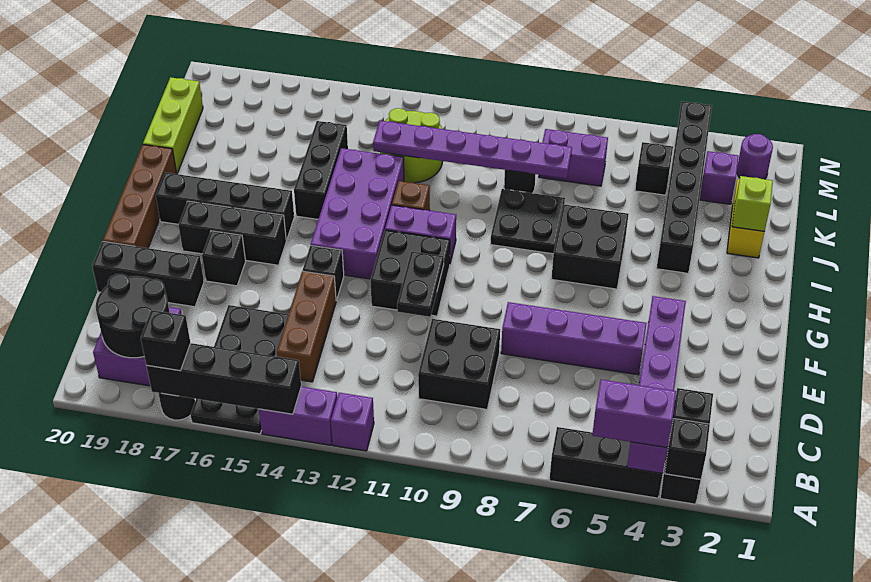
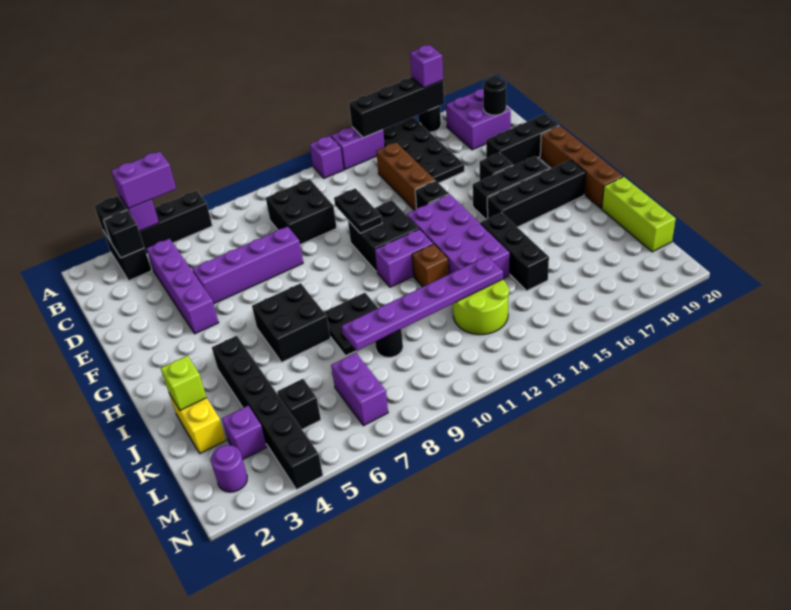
black brick A17 level 3 -> purple brick A17 level 3
black round brick B18:C19 level 2 -> black round brick C19 level 2
purple brick L7:L8 level 1 -> purple brick L7:M7 level 1

